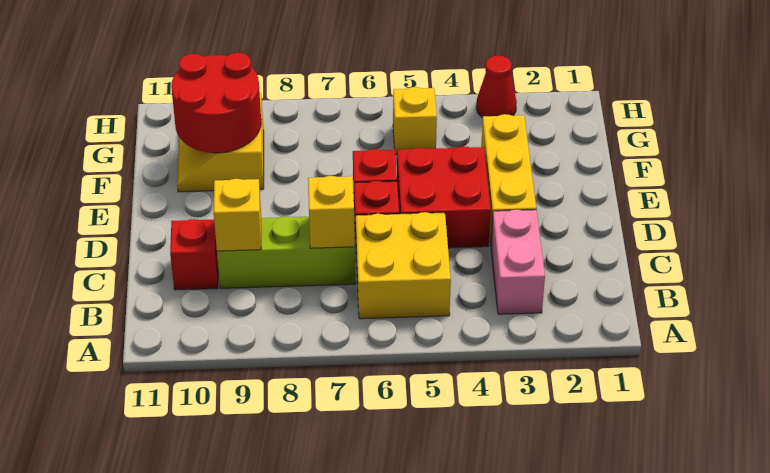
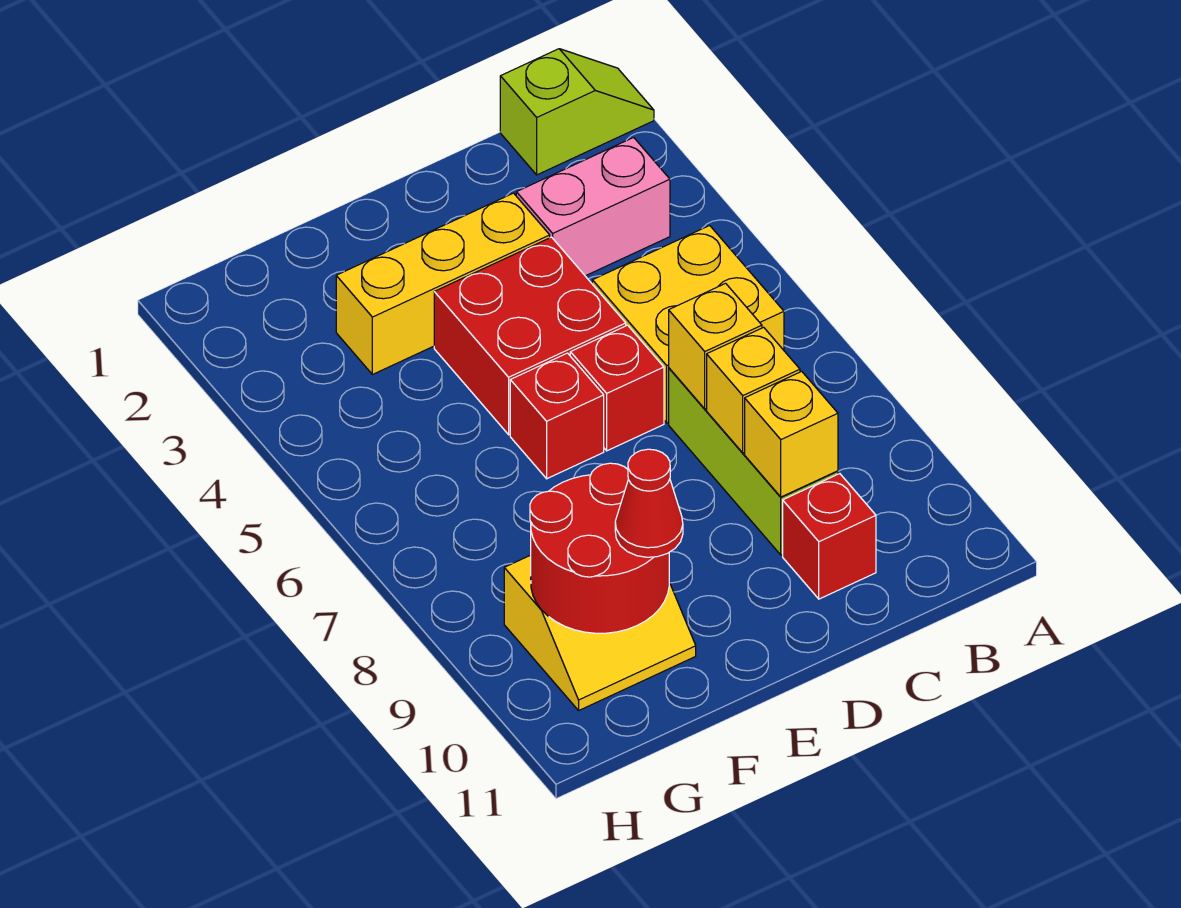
none -> lime slope A1:B1 level 1 top B
yellow brick G5 level 1 -> yellow brick C8 level 2
red cone H3 level 1 -> red cone F10 level 3

